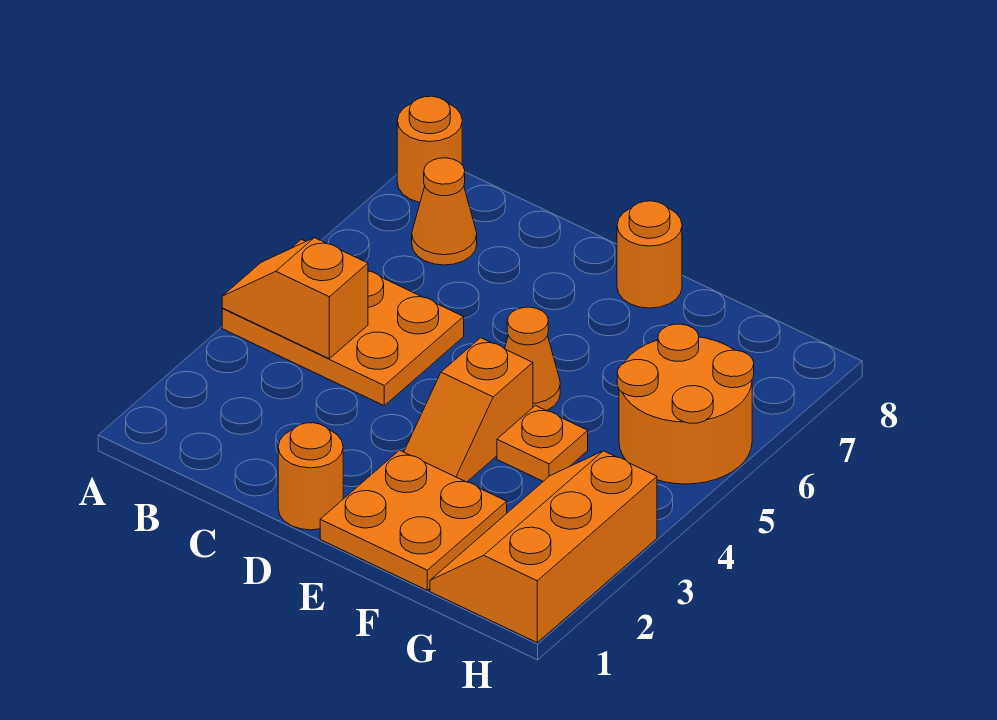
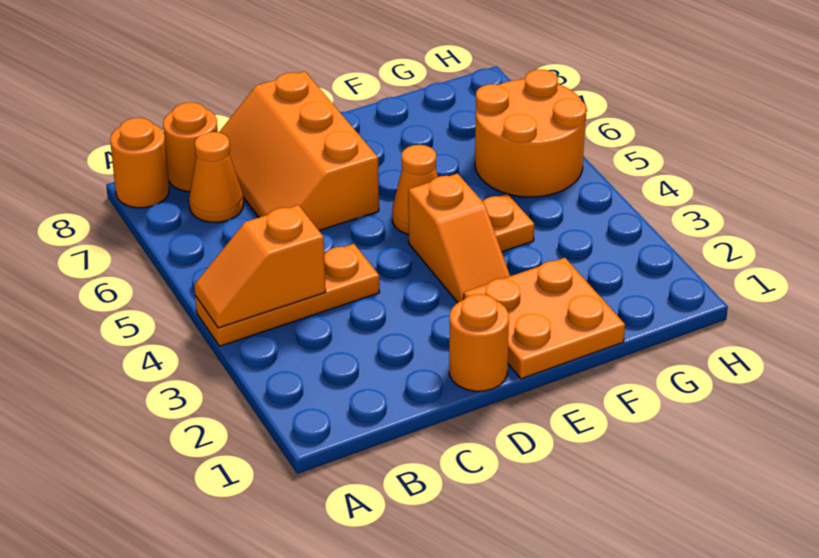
orange plate A4:C5 level 1 -> orange plate A4:C4 level 1
orange round brick E8 level 1 -> orange round brick B8 level 1
orange slope G1:H3 level 1 top H -> orange slope C6:D8 level 1 top D

